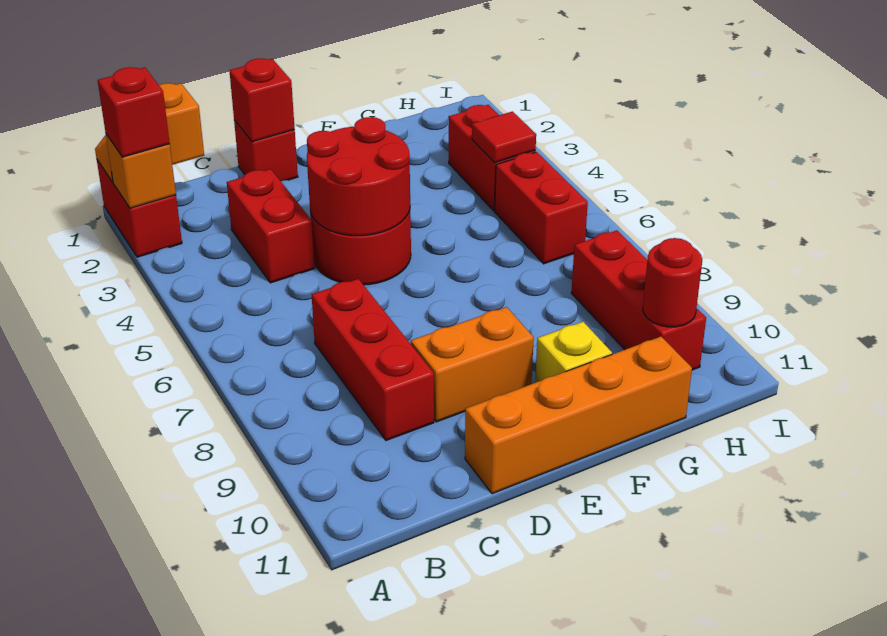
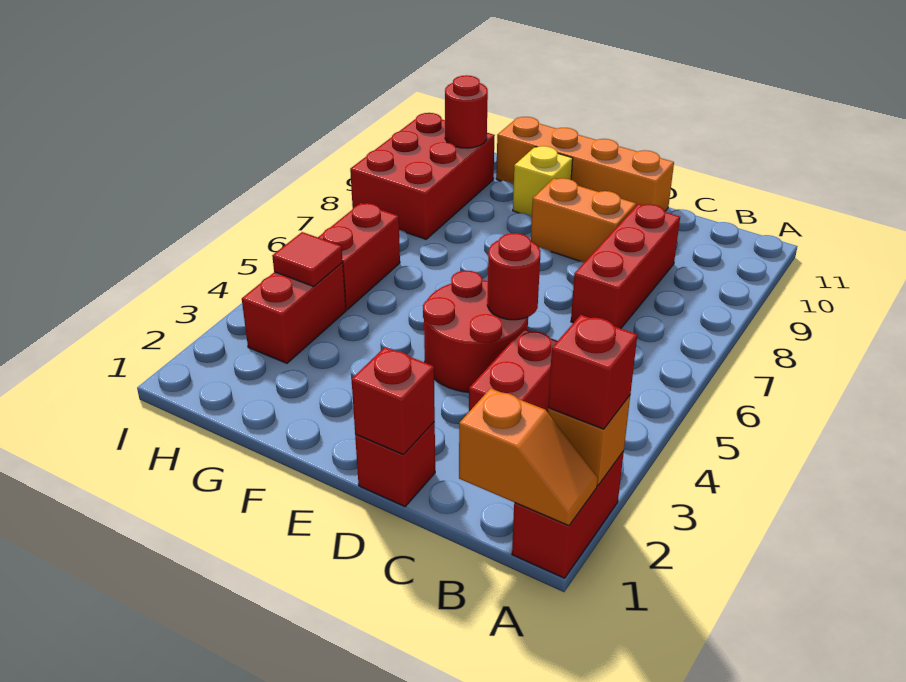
red round brick D4:E5 level 2 -> red round brick D5 level 2
red brick H8:H10 level 1 -> red brick H8:I10 level 1

